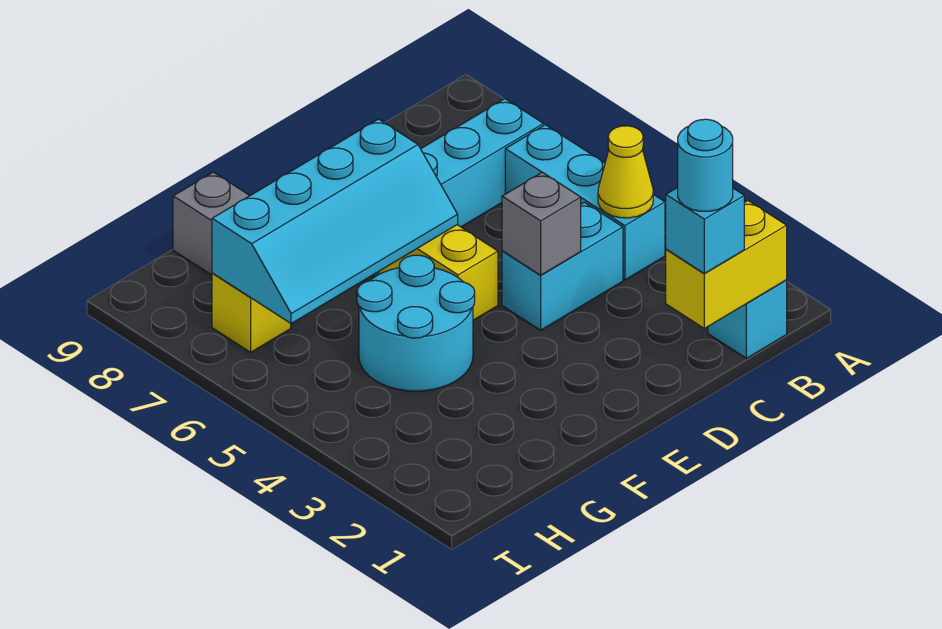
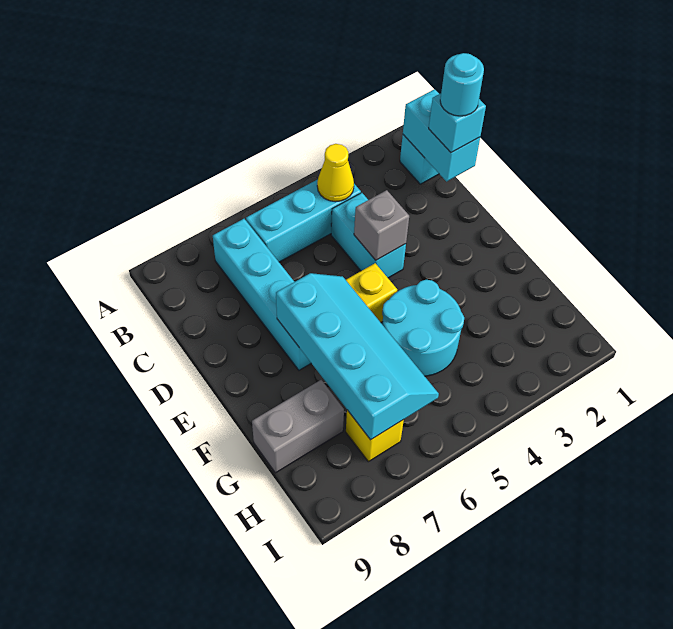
yellow brick B1:C1 level 2 -> cyan brick B1:C1 level 2

